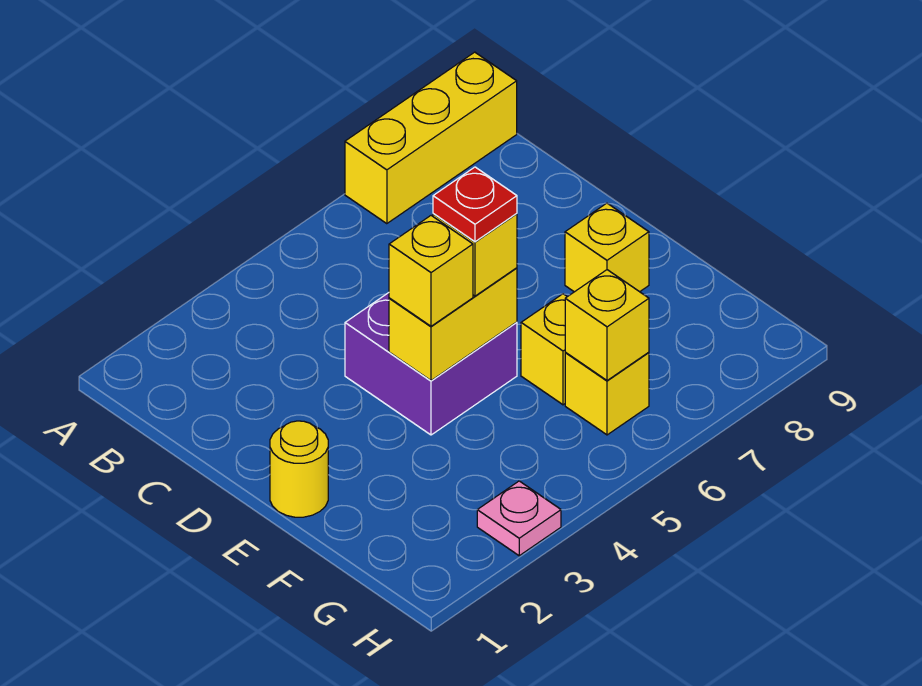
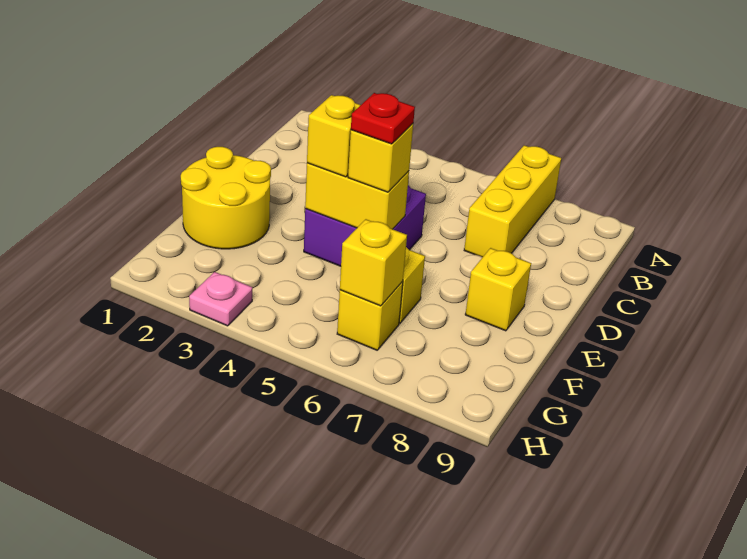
yellow brick A7:A9 level 1 -> yellow brick A7:C7 level 1
yellow round brick E1 level 1 -> yellow round brick E1:F2 level 1

